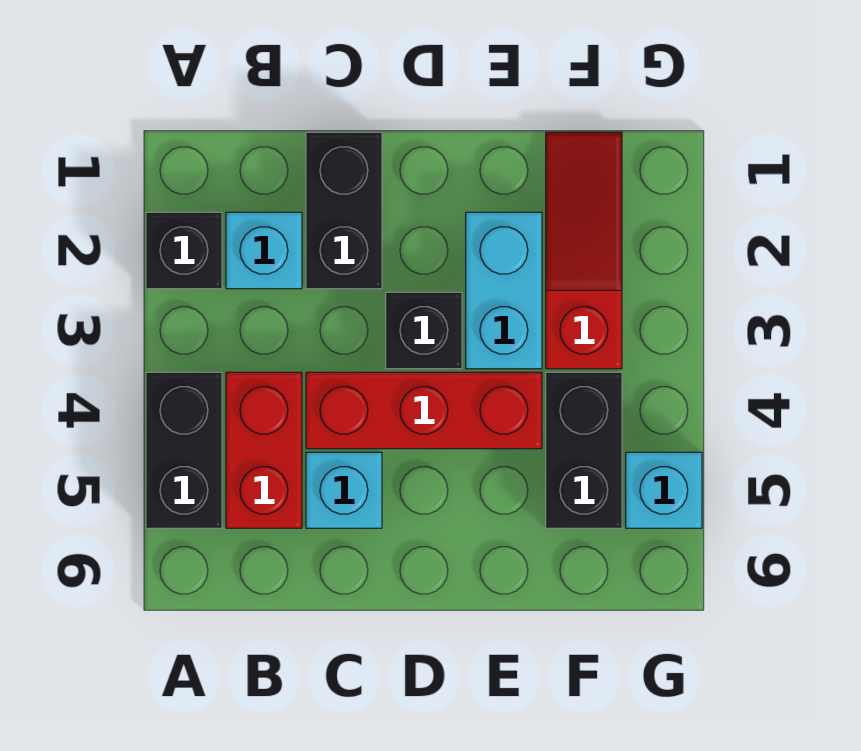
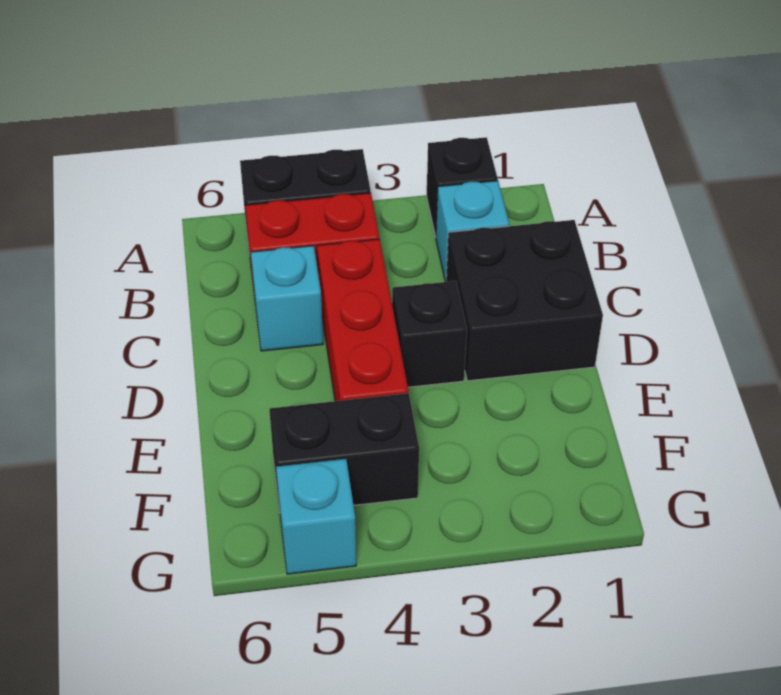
black brick C1:C2 level 1 -> black brick C1:D2 level 1
cyan brick E2:E3 level 1 -> none
red slope F1:F3 level 1 top 3 -> none

